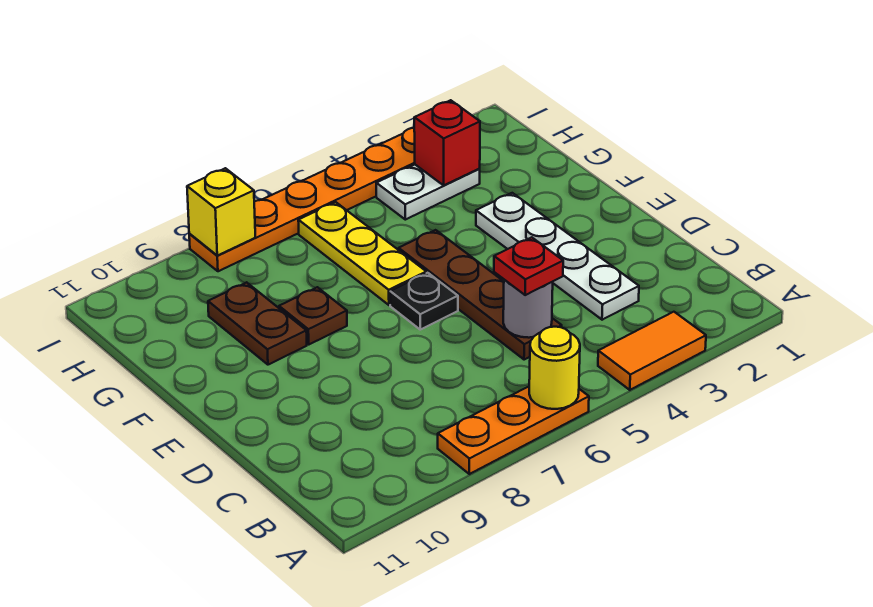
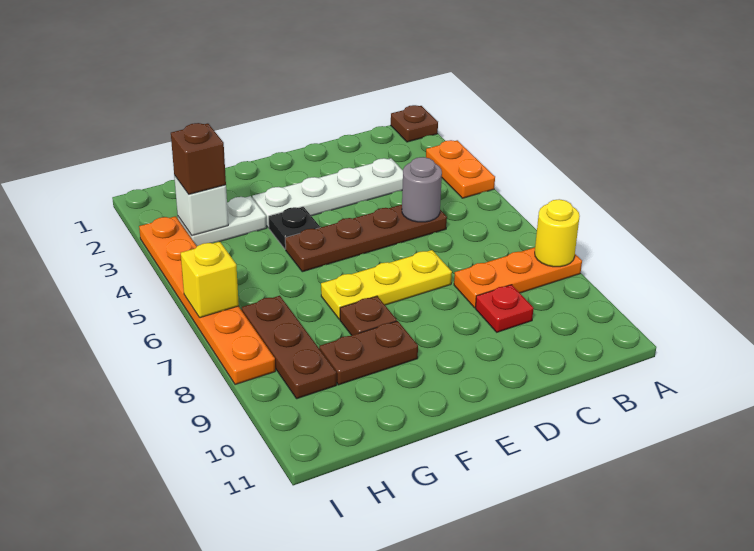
none -> brown plate A1 level 1
orange tile A3:A4 level 1 -> orange plate A3:A4 level 1
orange plate A6:A8 level 1 -> orange plate A8:C8 level 1
yellow round brick A6 level 2 -> yellow round brick A8 level 2
red plate C5 level 3 -> red plate C9 level 1
black plate E6 level 1 -> black plate F4 level 1
yellow plate F6:H6 level 1 -> yellow plate D7:F7 level 1
white plate H3:H4 level 1 -> white plate G3:H3 level 1
red brick H3 level 2 -> white brick H3 level 2
none -> brown brick H3 level 3
none -> brown plate H7:H9 level 1
yellow brick I8 level 2 -> yellow brick I6 level 2

